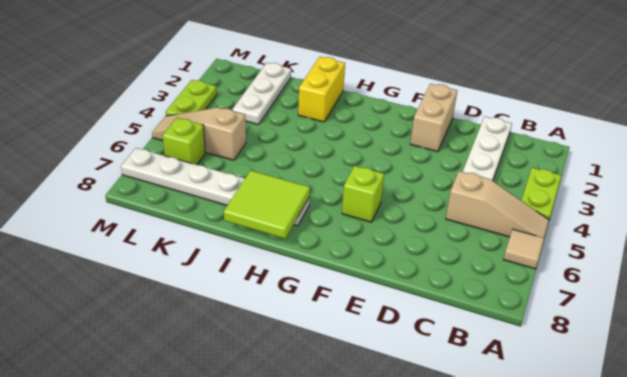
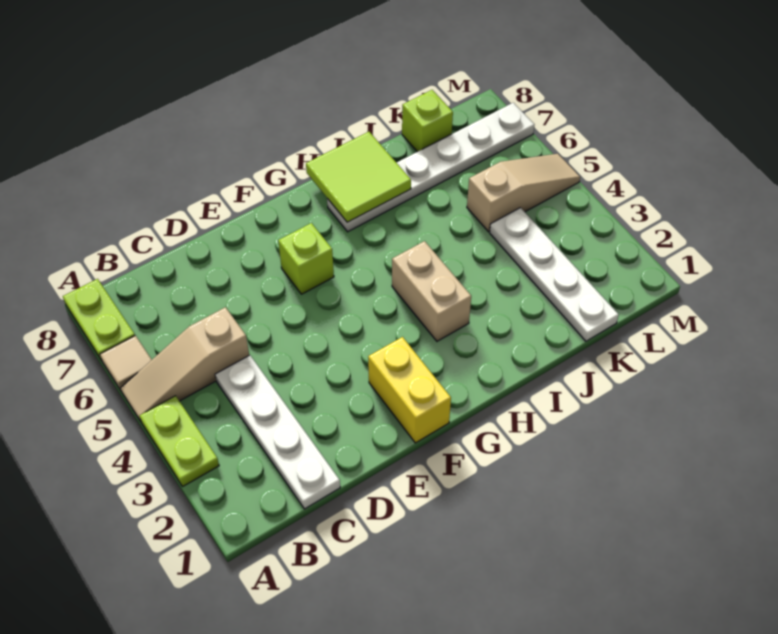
tan brick E1:E2 level 1 -> tan brick H3:H4 level 1
yellow brick I1:I2 level 1 -> yellow brick F1:F2 level 1
white plate K1:K3 level 1 -> white plate K1:K4 level 1
lime brick L6 level 1 -> lime brick K8 level 1
lime plate M3:M4 level 1 -> lime plate A7:A8 level 1

